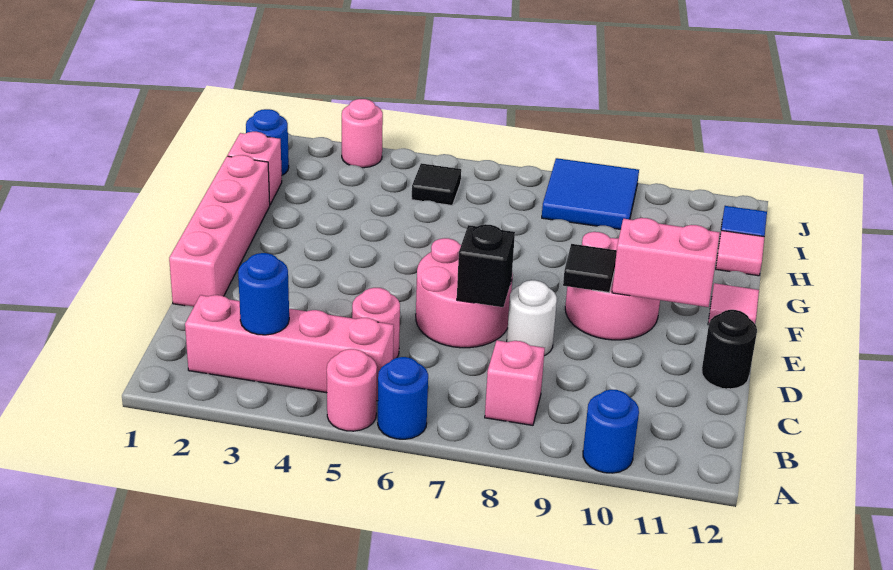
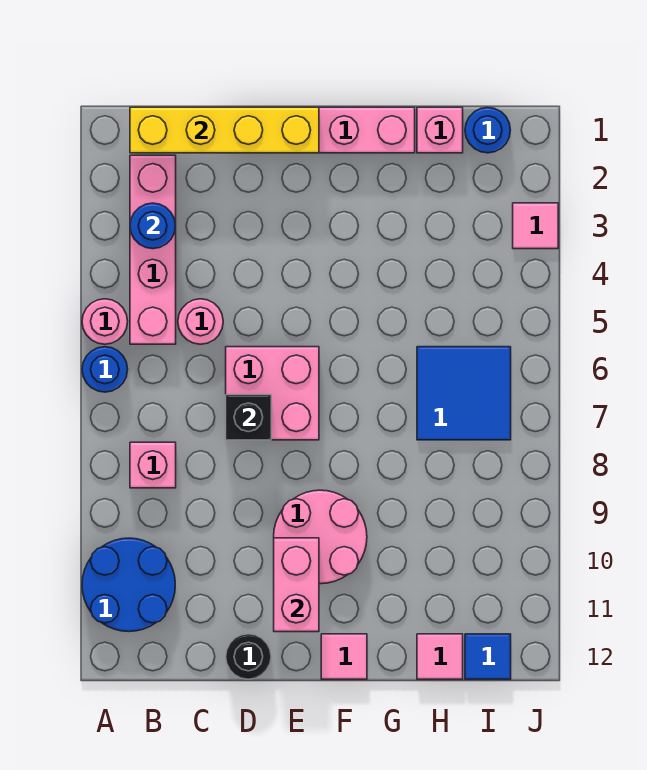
blue round brick A10 level 1 -> blue round brick A10:B11 level 1
none -> yellow brick B1:E1 level 2
pink round brick D6:E7 level 1 -> pink brick D6:E7 level 1
white round brick D8 level 1 -> none
black tile E9 level 2 -> none
black tile I5 level 1 -> none
blue tile I8:J9 level 1 -> blue tile H6:I7 level 1
pink round brick J3 level 1 -> pink tile J3 level 1

